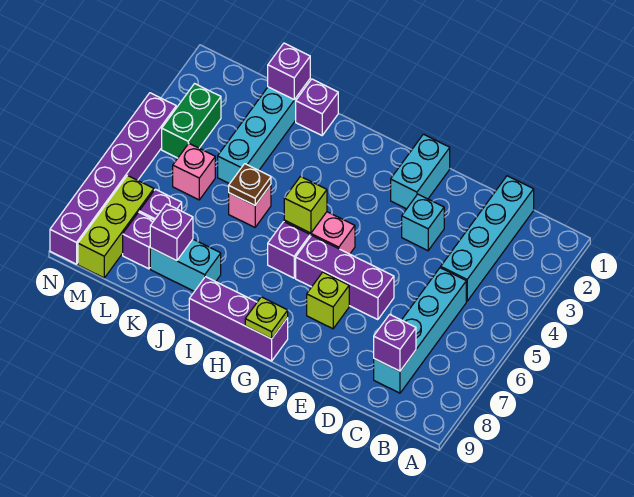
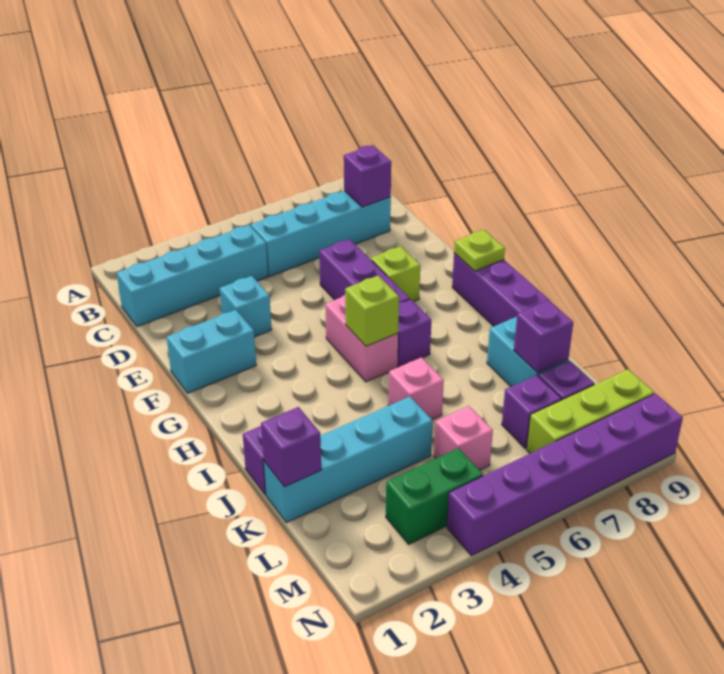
brown plate J5 level 2 -> none

